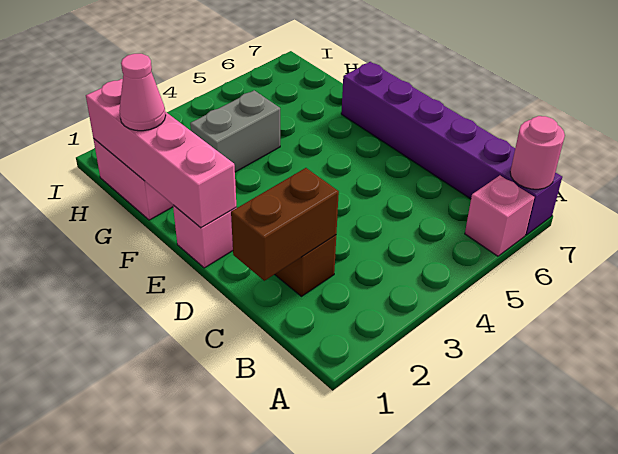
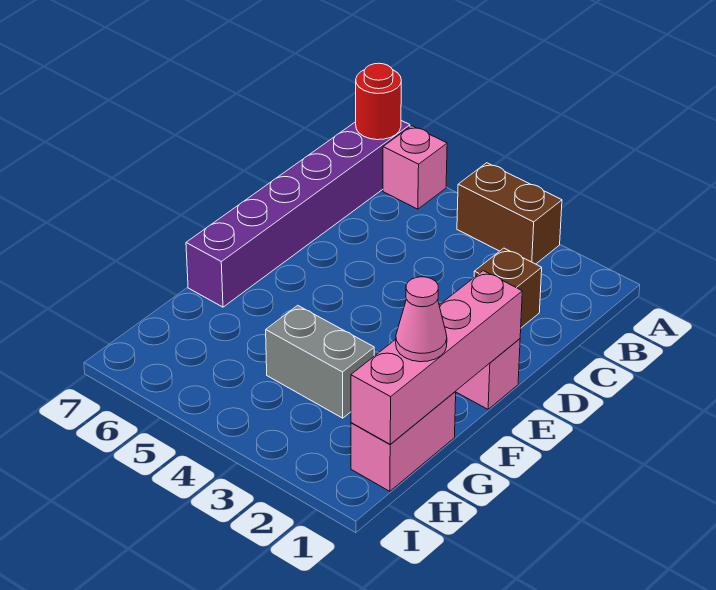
pink round brick A7 level 2 -> red round brick A7 level 2
brown brick C1:C2 level 2 -> brown brick A3:A4 level 1

